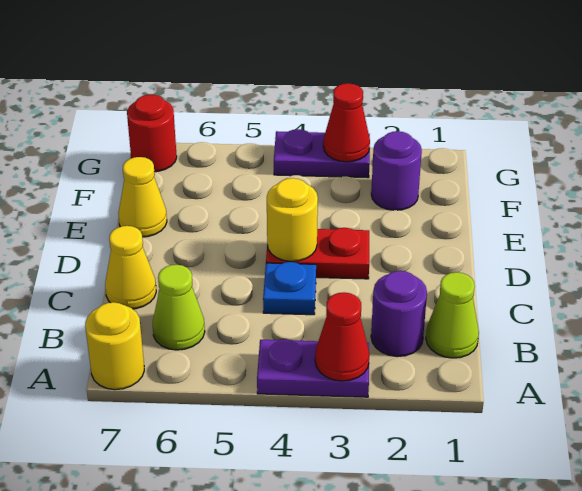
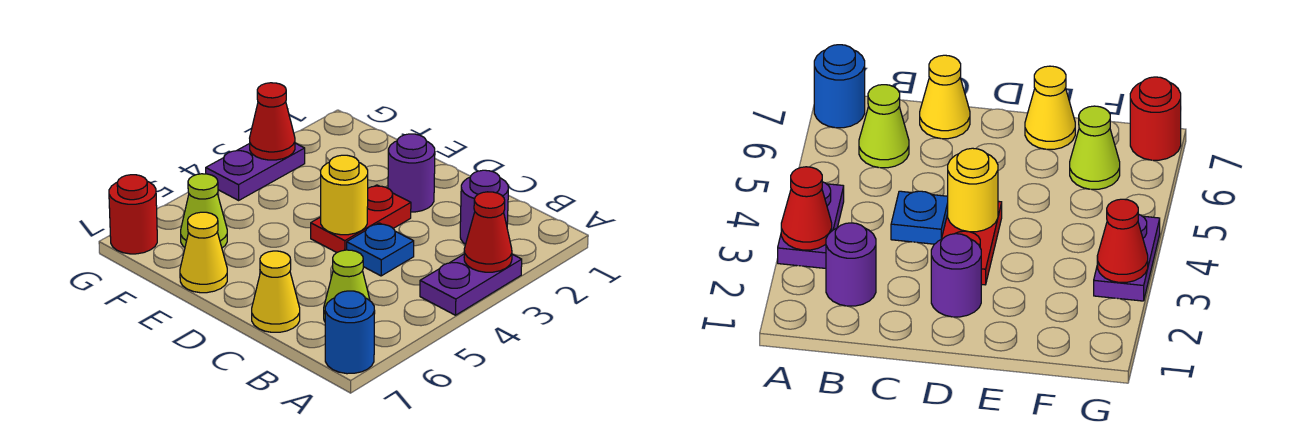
yellow round brick A7 level 1 -> blue round brick A7 level 1
lime cone B1 level 1 -> lime cone F6 level 1
purple round brick F2 level 1 -> purple round brick D2 level 1

